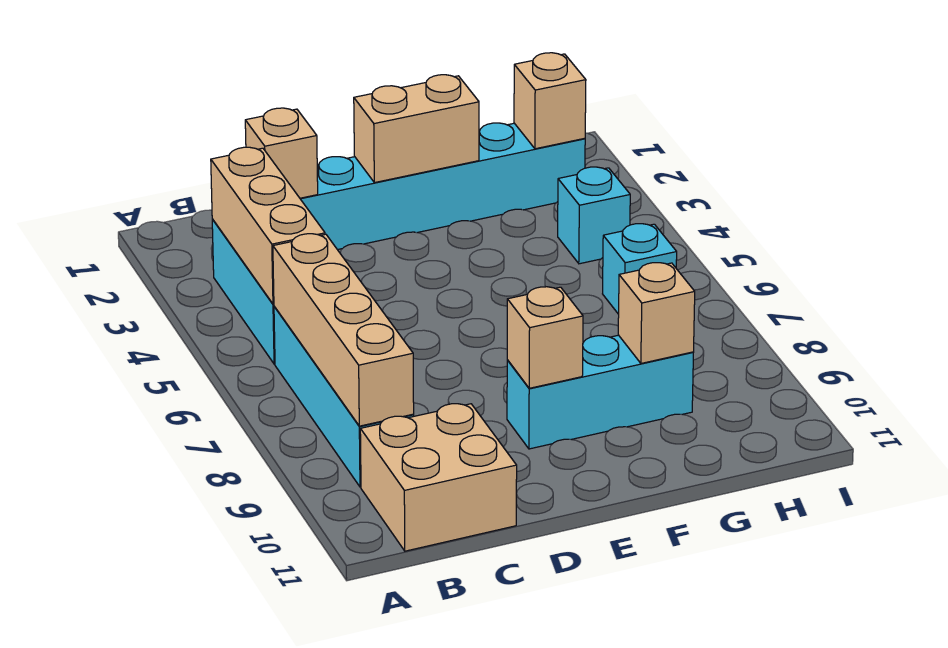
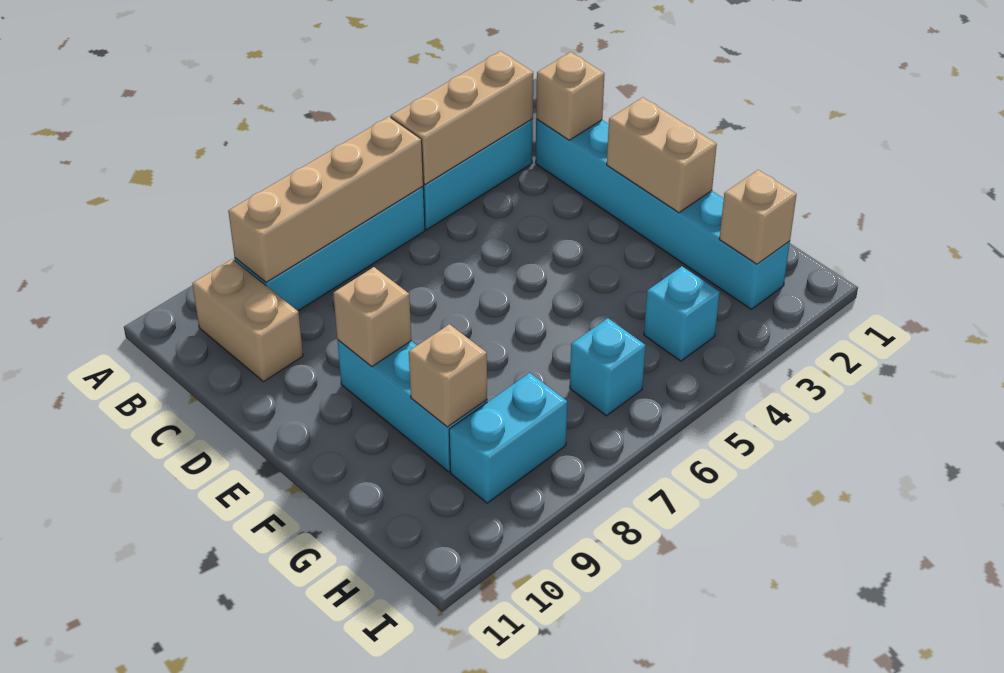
tan brick B10:C11 level 1 -> tan brick B10:C10 level 1
none -> cyan brick H8:H9 level 1

